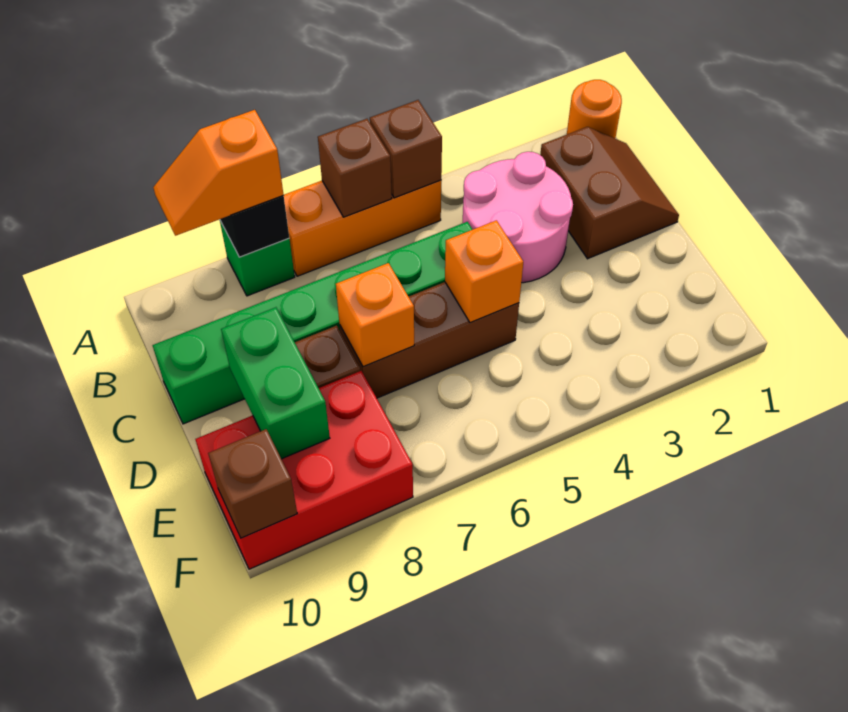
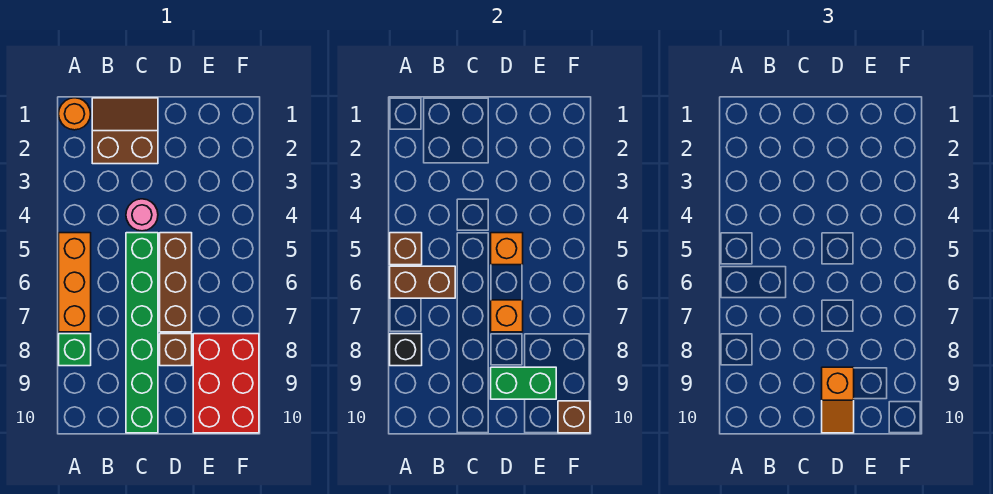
brown brick A6 level 2 -> brown brick A6:B6 level 2
orange slope A8:A9 level 3 top 8 -> orange slope D9:D10 level 3 top 9
pink round brick B3:C4 level 1 -> pink round brick C4 level 1

